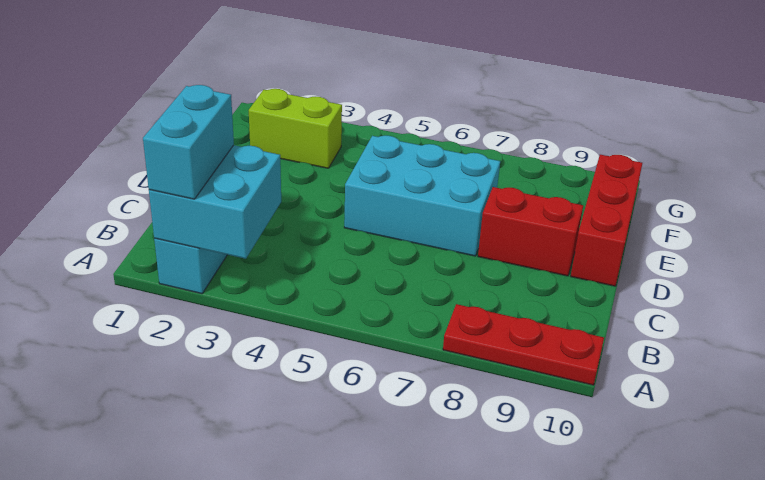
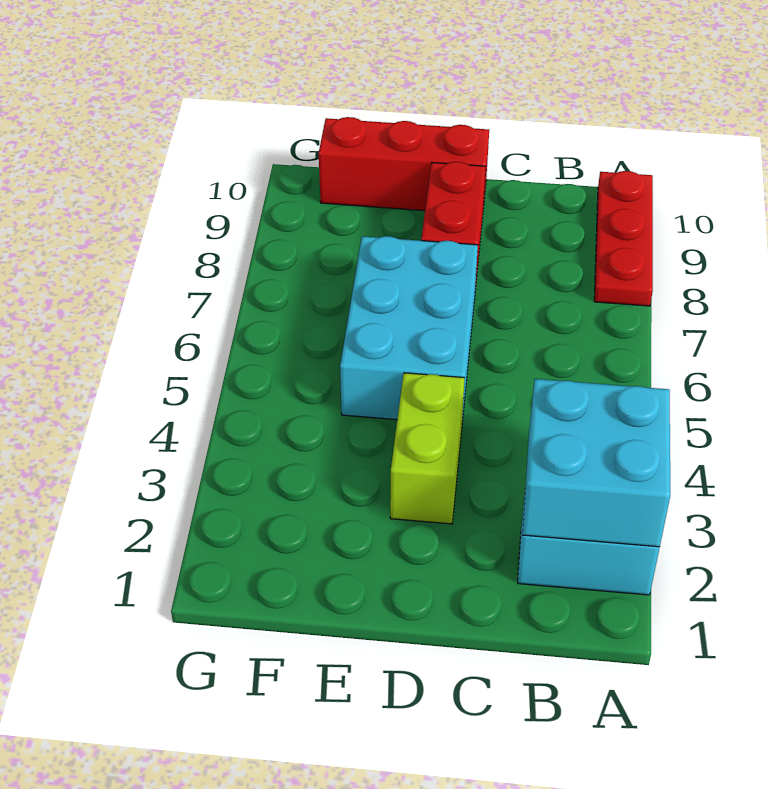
cyan brick A2:B2 level 3 -> none
lime brick F2:F3 level 1 -> lime brick D3:D4 level 1

